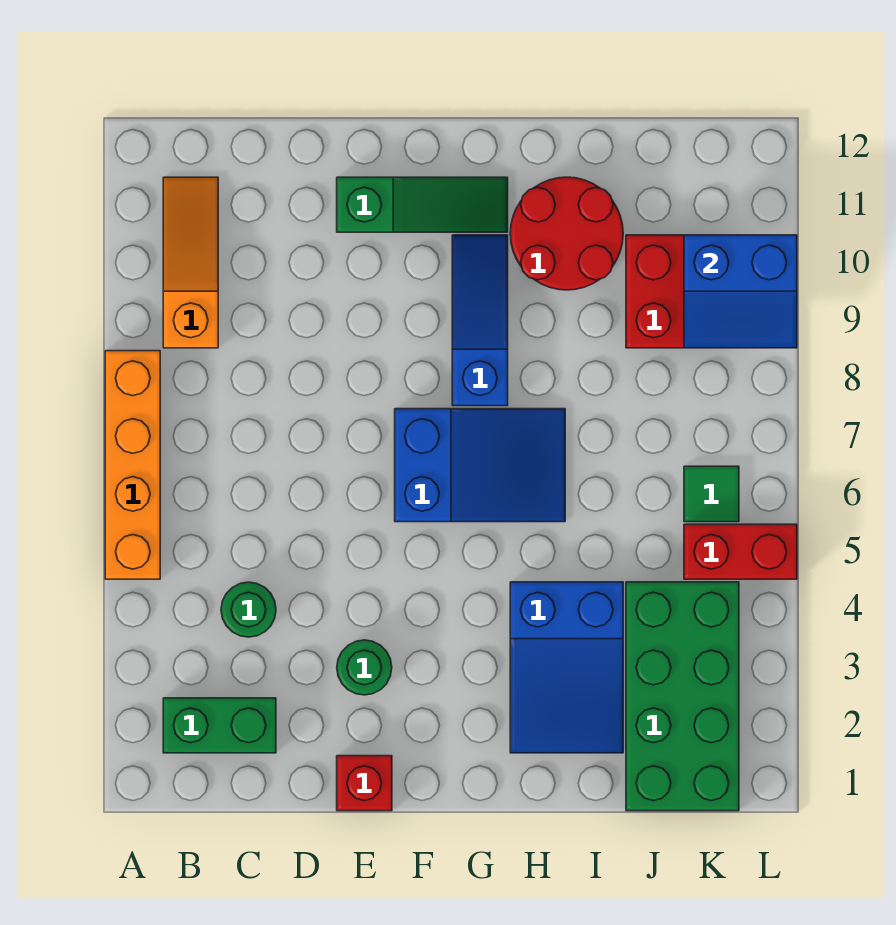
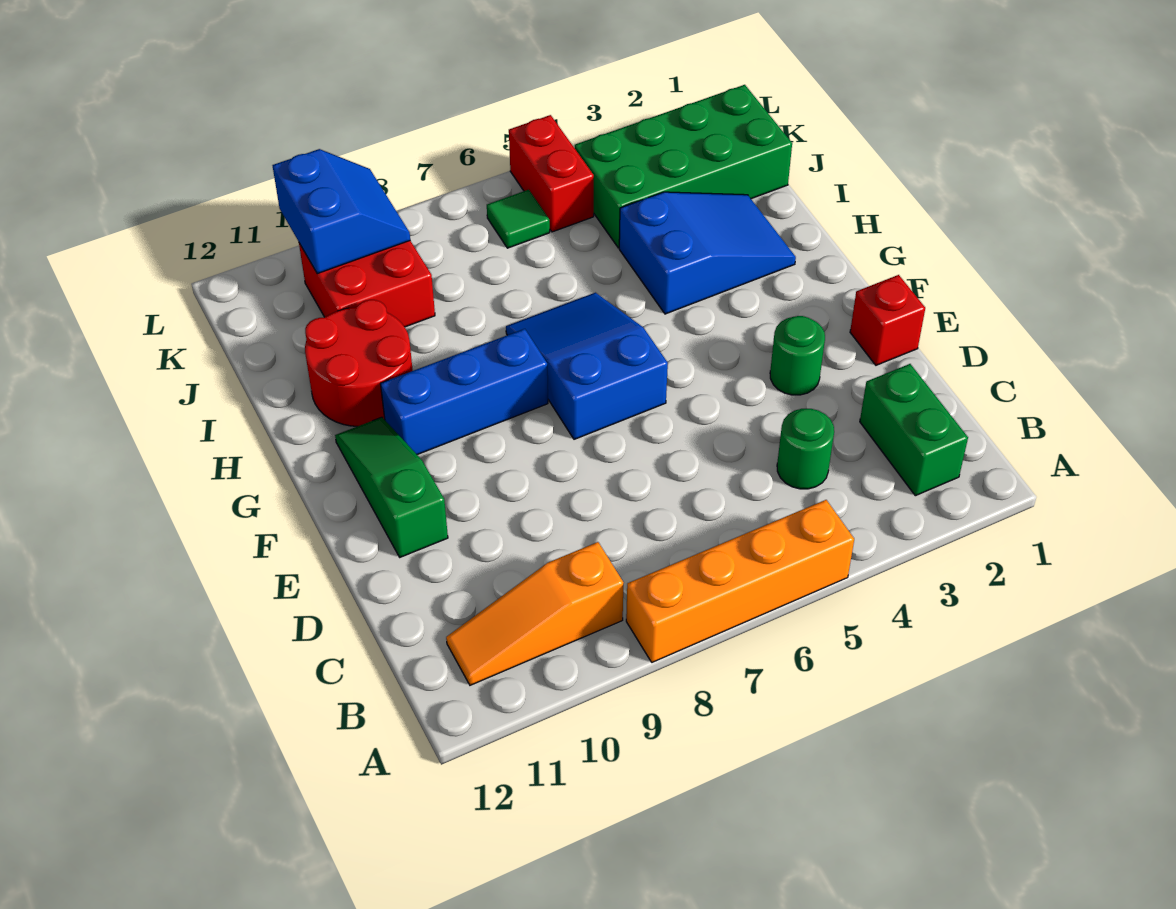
blue slope G8:G10 level 1 top 8 -> blue brick G8:G10 level 1

